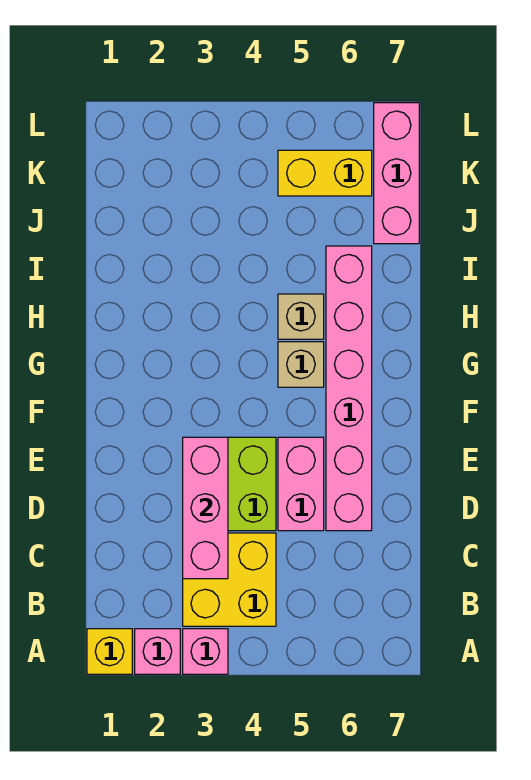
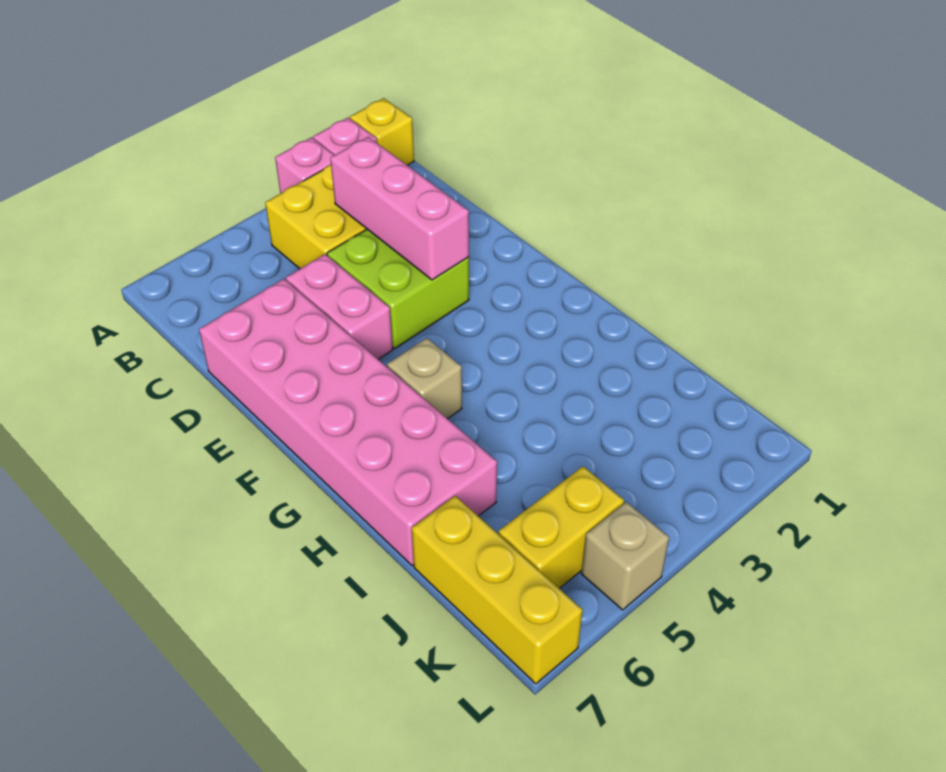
pink brick D6:I6 level 1 -> pink brick D6:I7 level 1
tan brick H5 level 1 -> tan brick L5 level 1
pink brick J7:L7 level 1 -> yellow brick J7:L7 level 1

